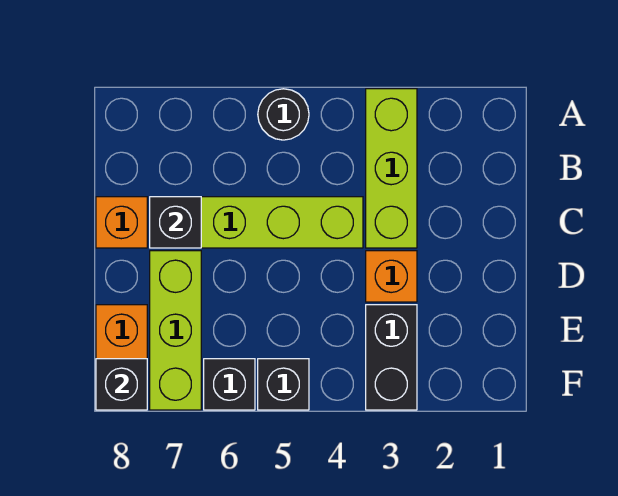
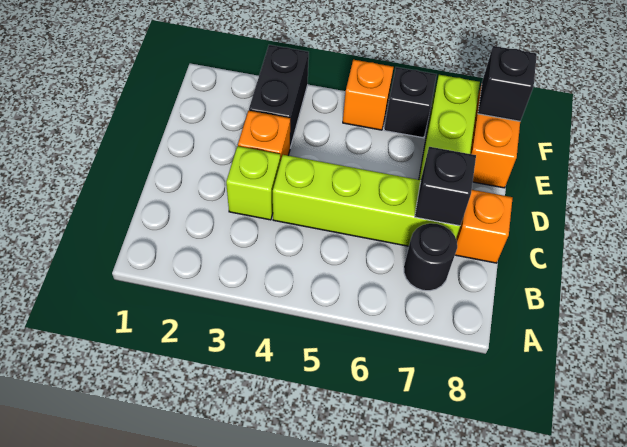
lime brick A3:C3 level 1 -> lime brick C3 level 1
black round brick A5 level 1 -> black round brick B7 level 1
black brick F5 level 1 -> orange brick F5 level 1

